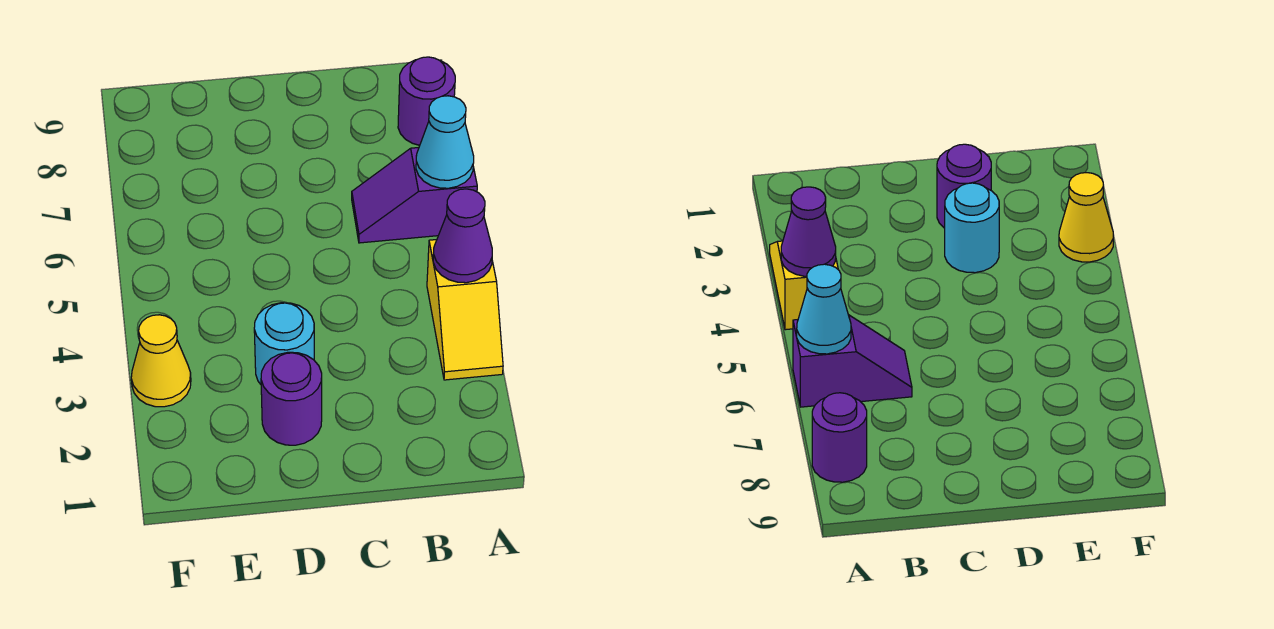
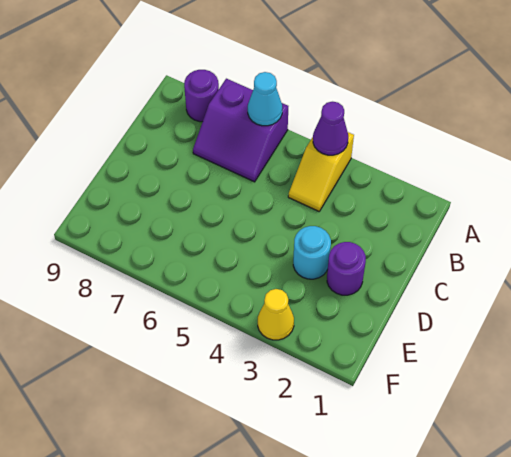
yellow slope A3:A4 level 1 top 4 -> yellow slope A4:B4 level 1 top A
purple slope A6:B6 level 1 top A -> purple slope A6:B7 level 1 top A

